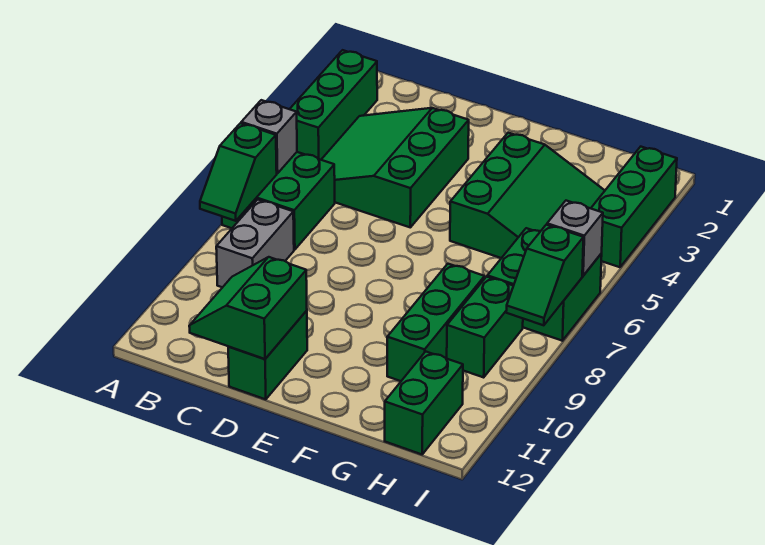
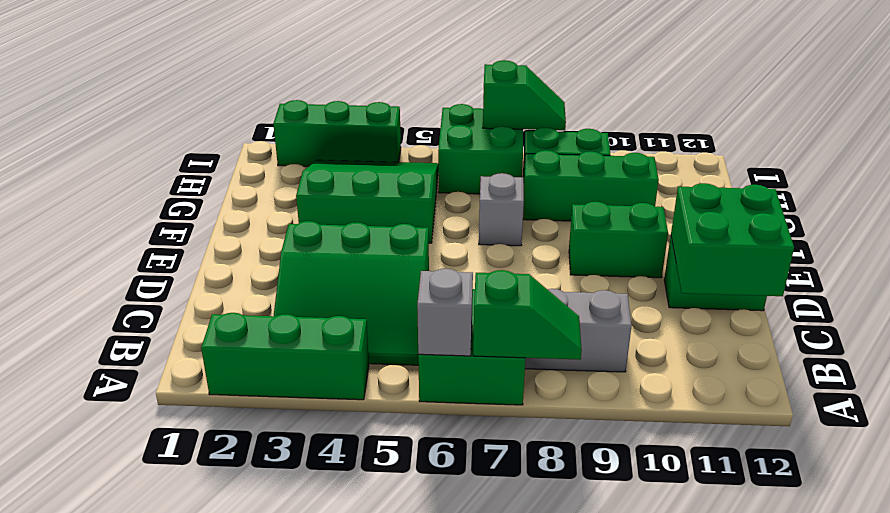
green slope C11:D12 level 2 top D -> green brick C11:D12 level 2
green brick H11:H12 level 1 -> green brick E9:E10 level 1
grey brick I6 level 2 -> grey brick F7 level 1

